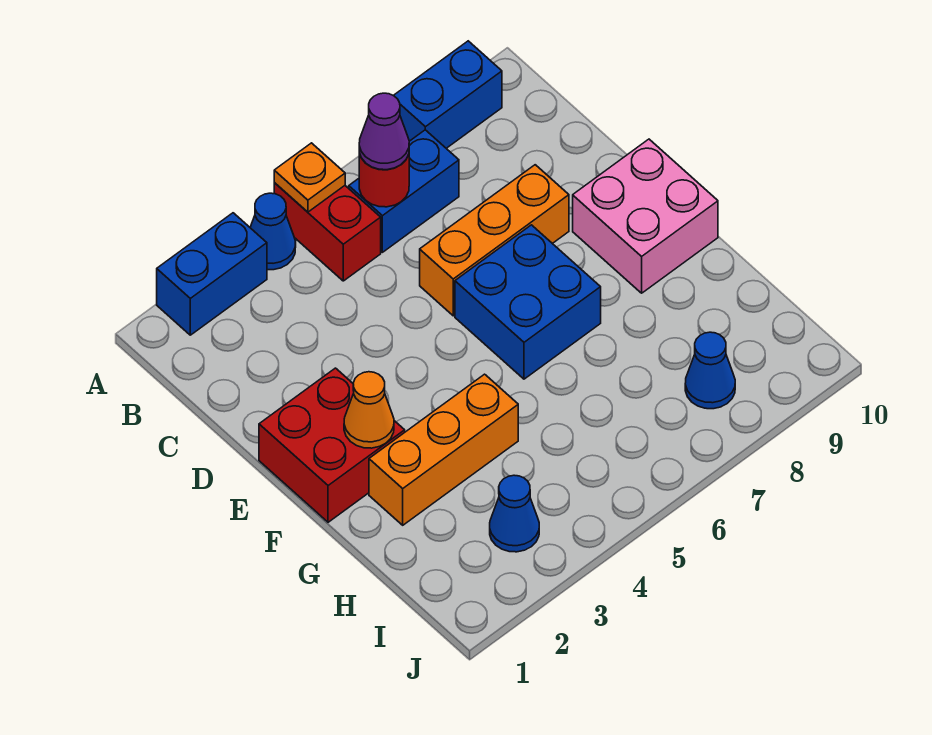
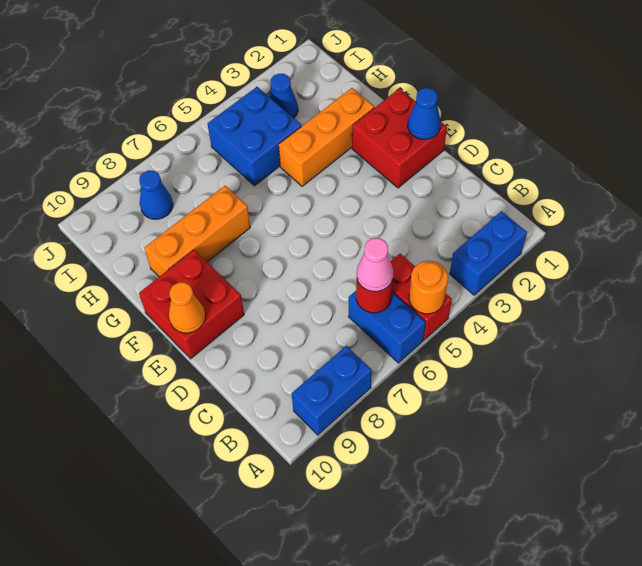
blue cone A4 level 1 -> blue cone E1 level 2
orange plate A5 level 2 -> orange round brick A5 level 2
blue brick B6:B7 level 1 -> blue brick A6:B6 level 1
purple cone B6 level 3 -> pink cone B6 level 3
orange brick D6:D8 level 1 -> orange brick G7:G9 level 1
blue brick E6:F7 level 1 -> blue brick H4:I5 level 1
pink brick E9:F10 level 1 -> red brick E9:F10 level 1
orange cone F2 level 2 -> orange cone E10 level 2

